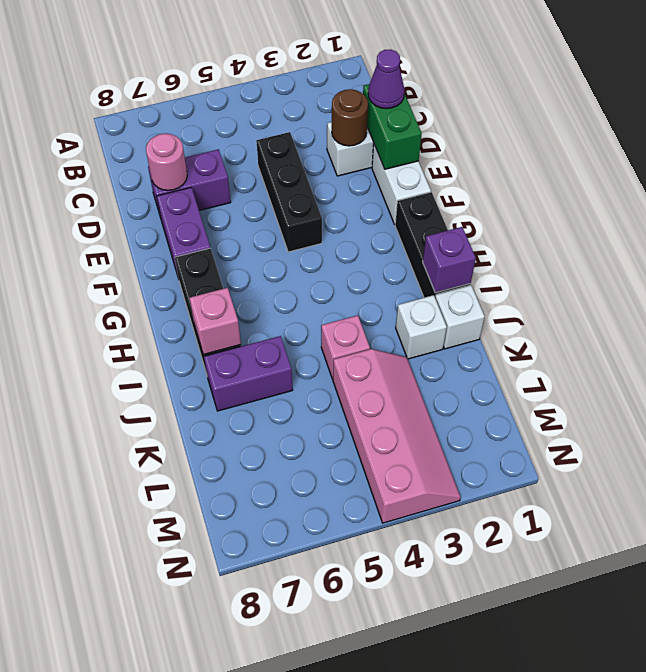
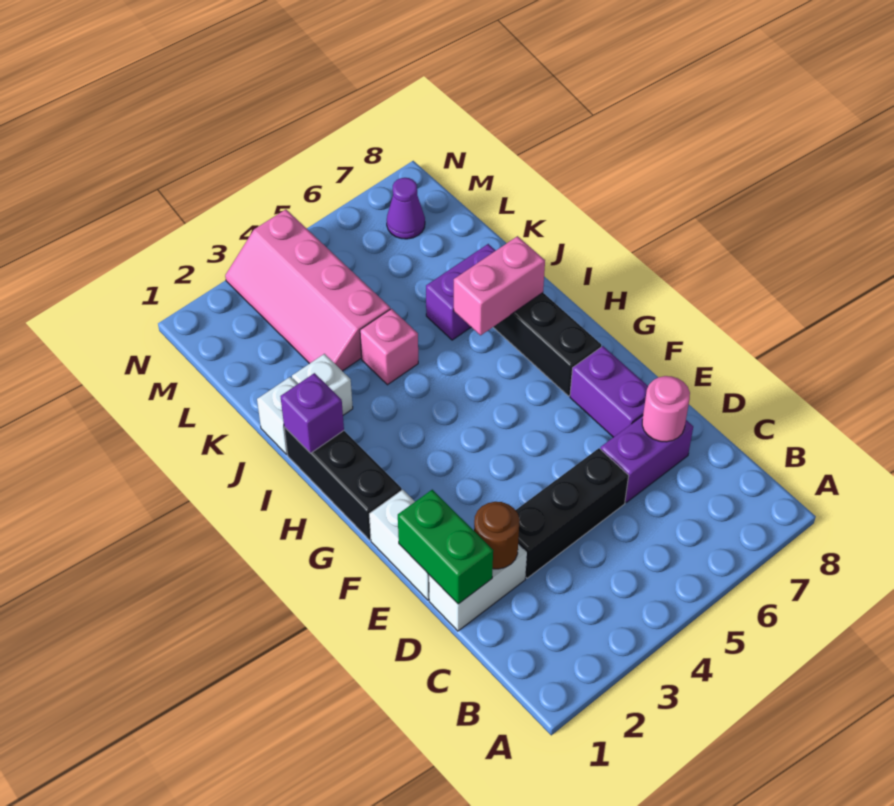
purple cone D1 level 3 -> purple cone M7 level 1
black brick D4:F4 level 1 -> black brick D3:D5 level 1
pink brick I7 level 2 -> pink brick I6:I7 level 2

